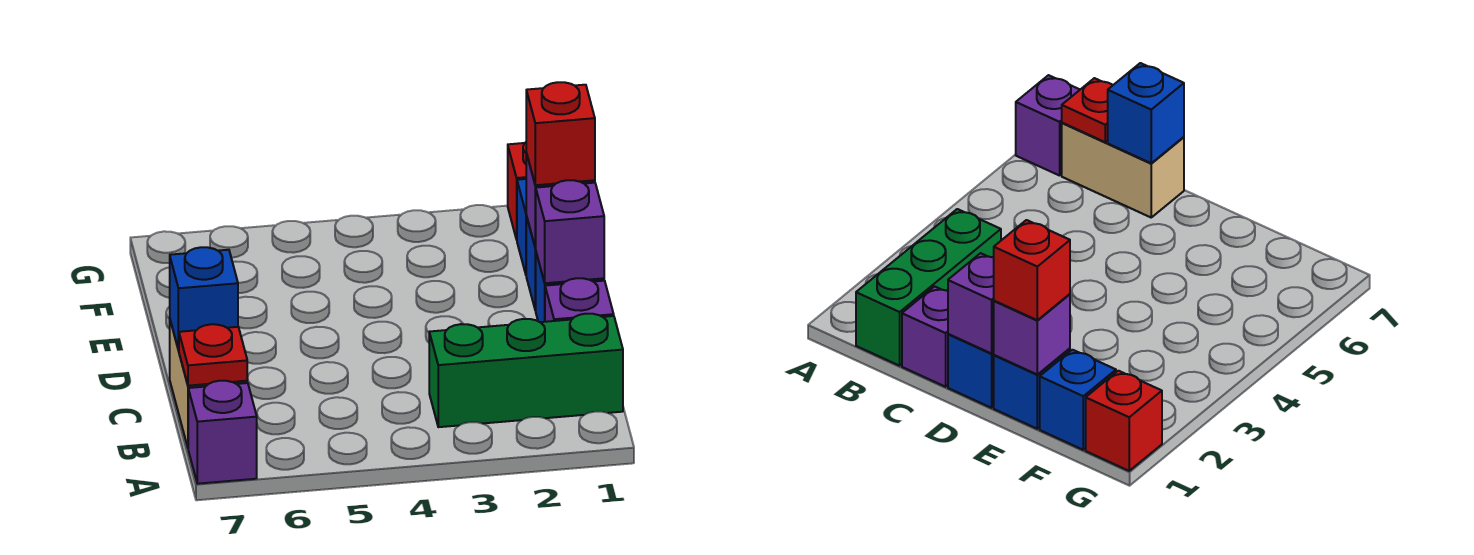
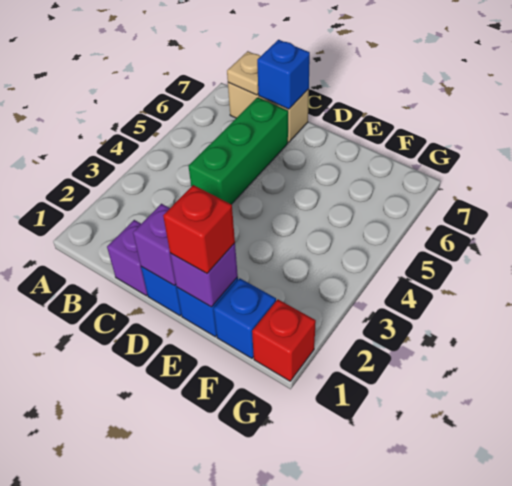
purple brick A7 level 1 -> none
green brick B1:B3 level 1 -> green brick C4:C6 level 1
red plate B7 level 2 -> tan plate B7 level 2

